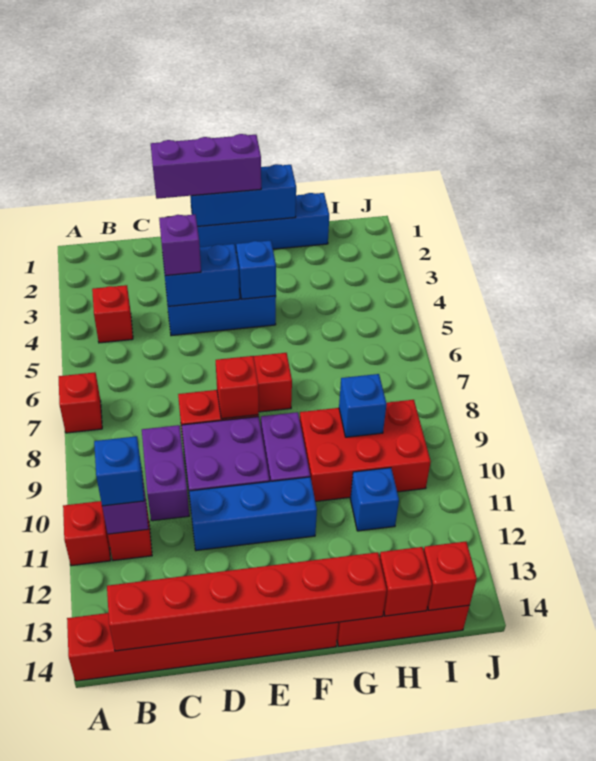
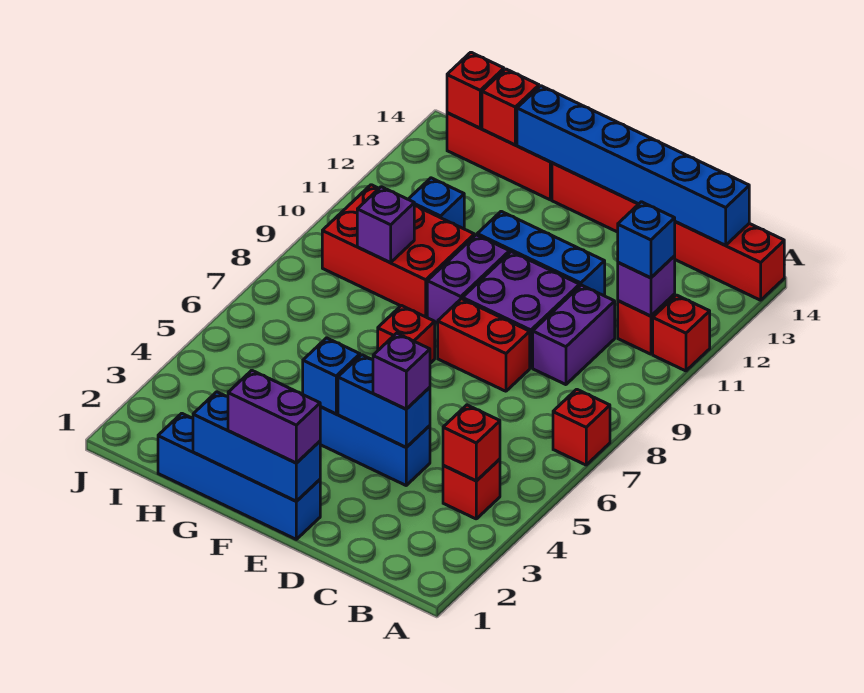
red brick B14:G14 level 2 -> blue brick B14:G14 level 2
purple brick D1:F1 level 3 -> purple brick E1:F1 level 3
red brick E8 level 2 -> red brick B4 level 2
blue brick H9 level 2 -> purple brick H9 level 2

